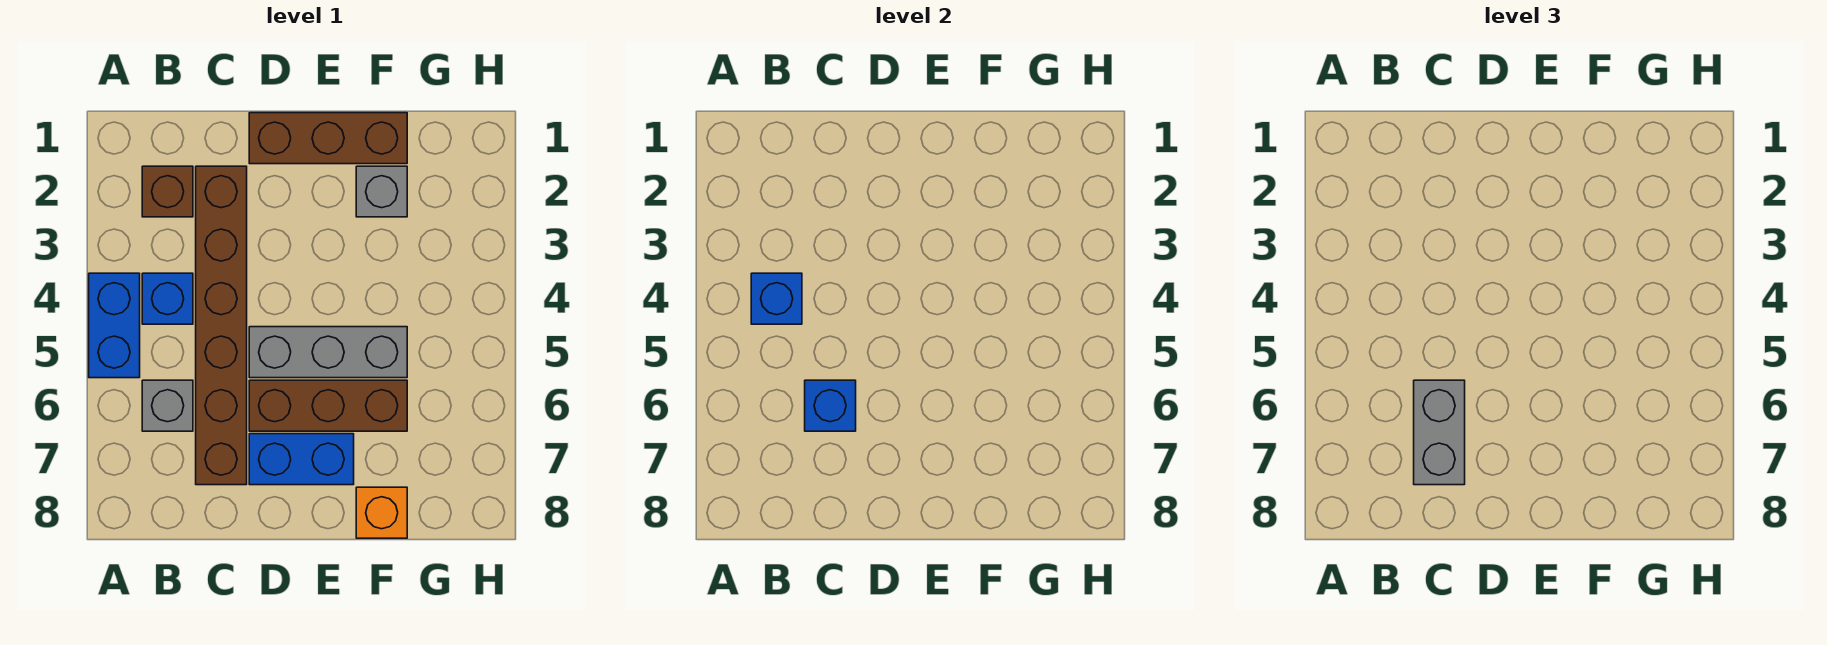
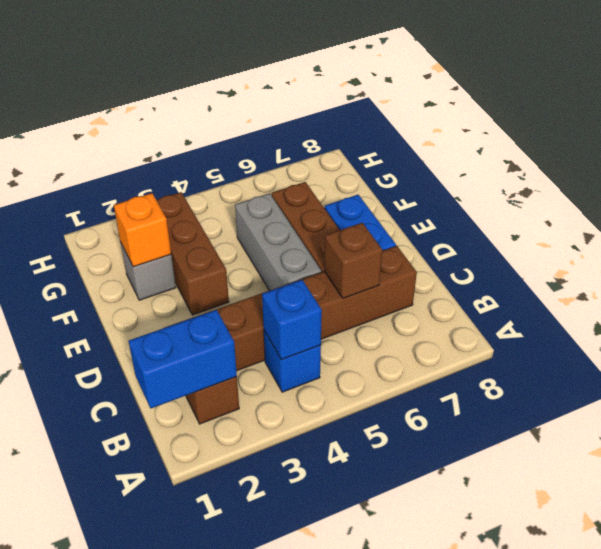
blue brick A4:A5 level 1 -> blue brick B1:B2 level 2
grey brick B6 level 1 -> none
blue brick C6 level 2 -> brown brick C6 level 2
grey brick C6:C7 level 3 -> none
brown brick D1:F1 level 1 -> brown brick E3:G3 level 1
orange brick F8 level 1 -> orange brick F2 level 2

